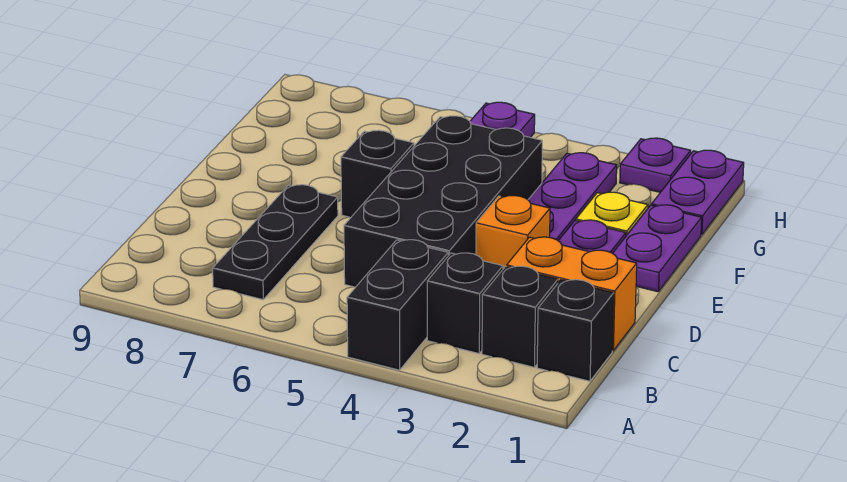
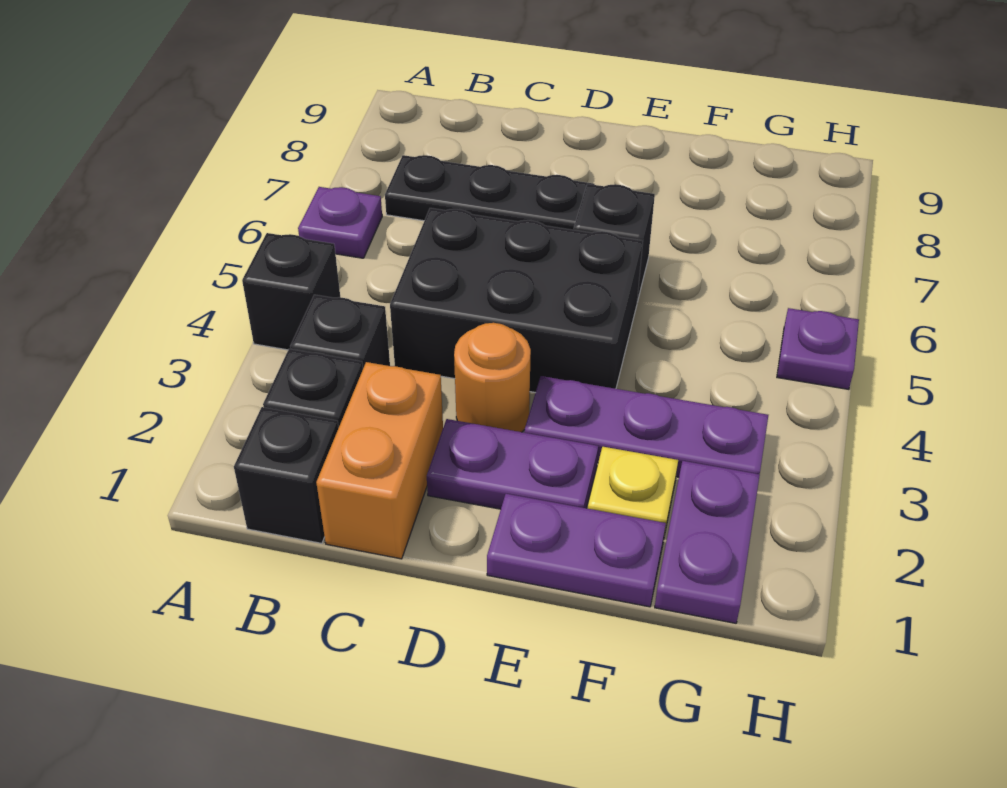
black brick A4:B4 level 1 -> black brick A4 level 1
black brick C4:F5 level 1 -> black brick C4:E5 level 1
orange brick D3 level 1 -> orange round brick D3 level 1
purple plate G1:H1 level 1 -> purple plate G1:G2 level 1
purple plate H2 level 1 -> purple plate A6 level 1

